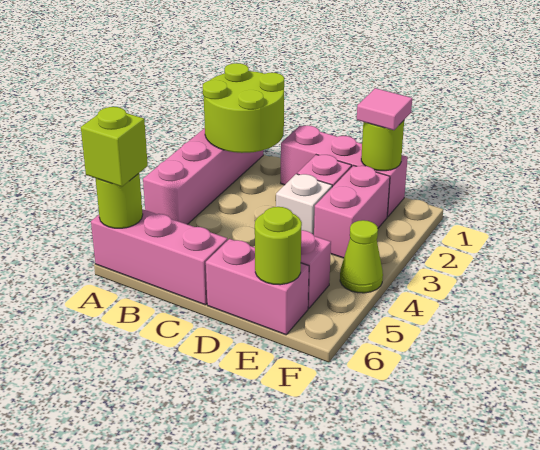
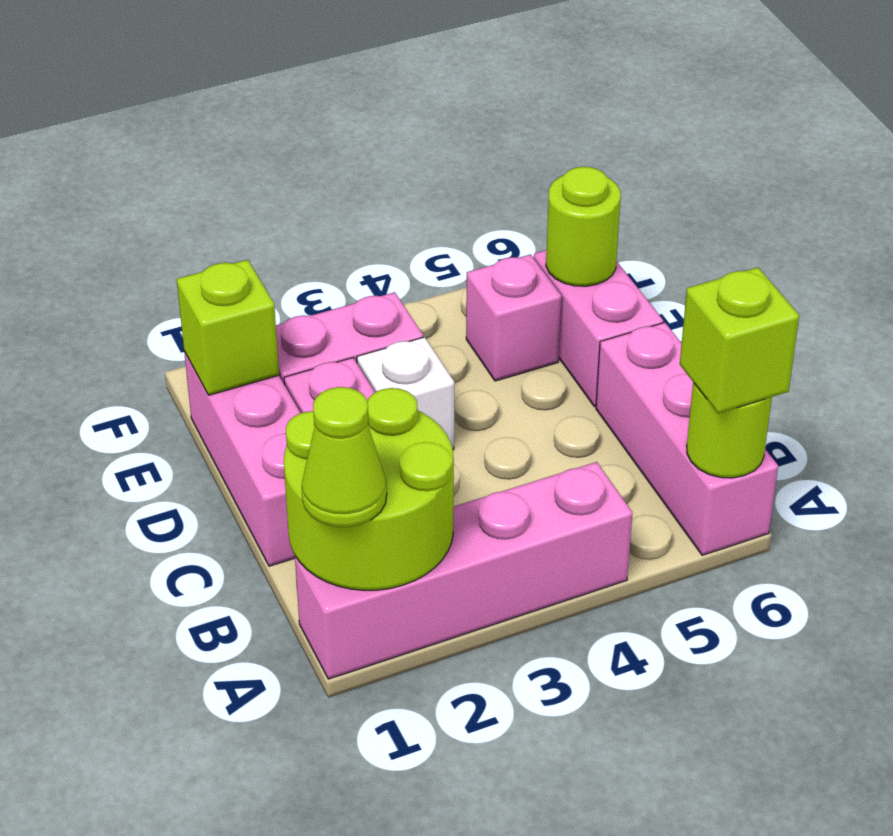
lime round brick E1 level 2 -> lime brick E1 level 2
pink tile E1 level 3 -> none
lime cone F4 level 1 -> lime cone A1 level 3

